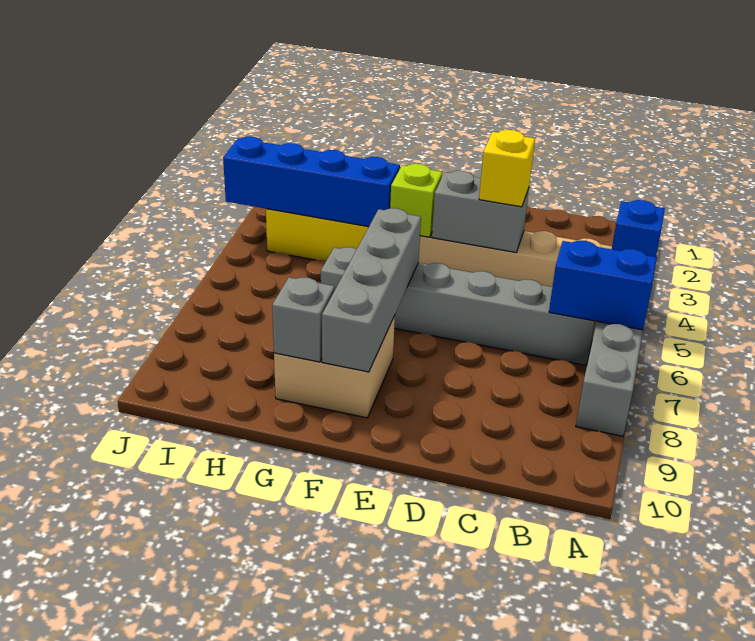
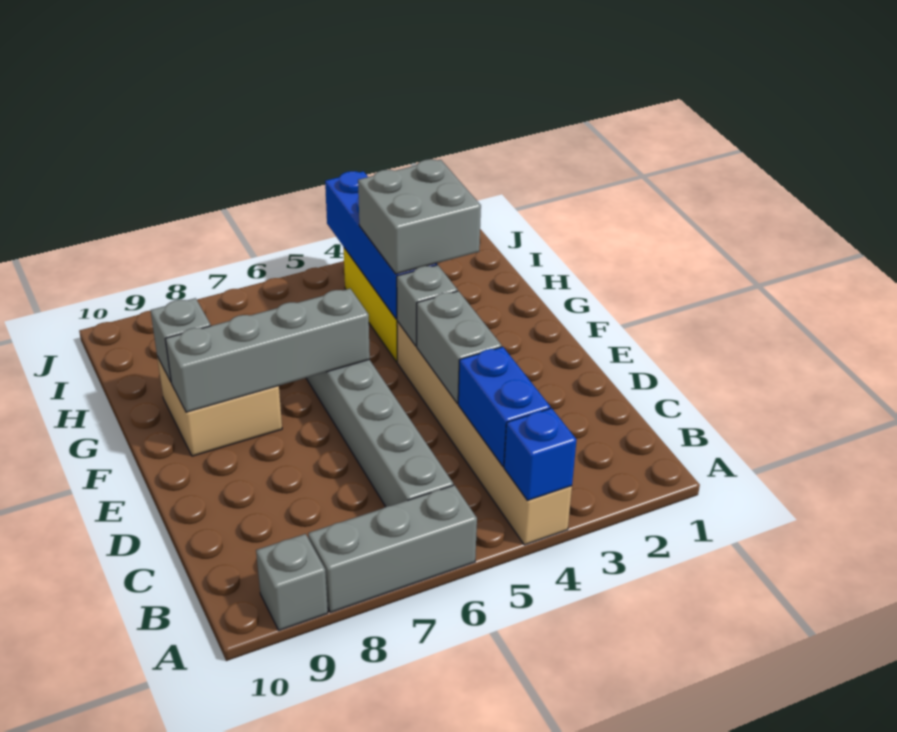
blue brick A6:B6 level 2 -> blue brick B4:C4 level 2
none -> grey brick A9 level 1
yellow brick D4 level 3 -> none
lime brick F4 level 2 -> grey brick F4 level 2
none -> grey brick G3:H4 level 3

